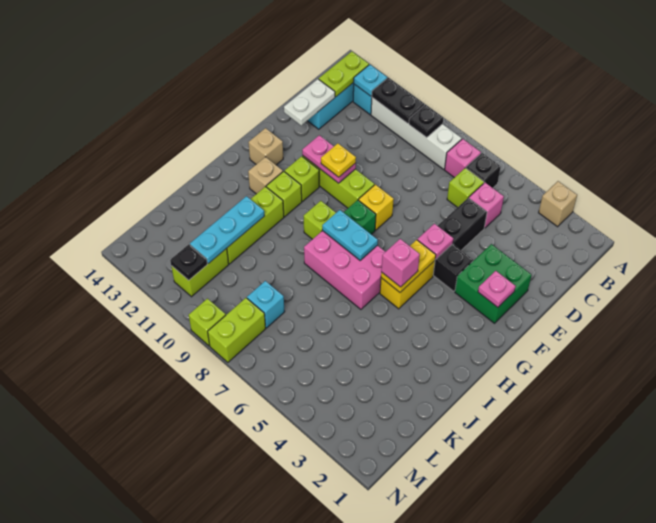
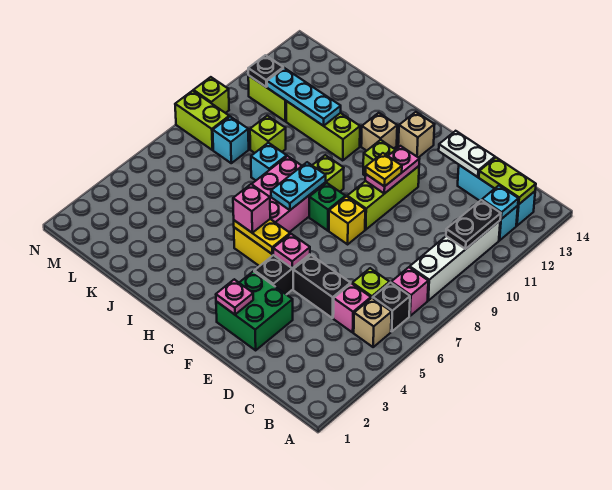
tan brick A3 level 1 -> tan brick B5 level 1
black plate B9 level 2 -> none
lime brick H11 level 1 -> lime brick K9 level 1
none -> cyan brick J8 level 1

